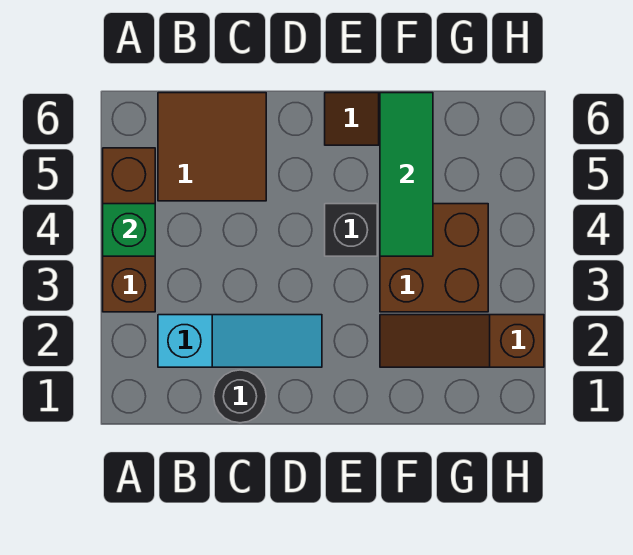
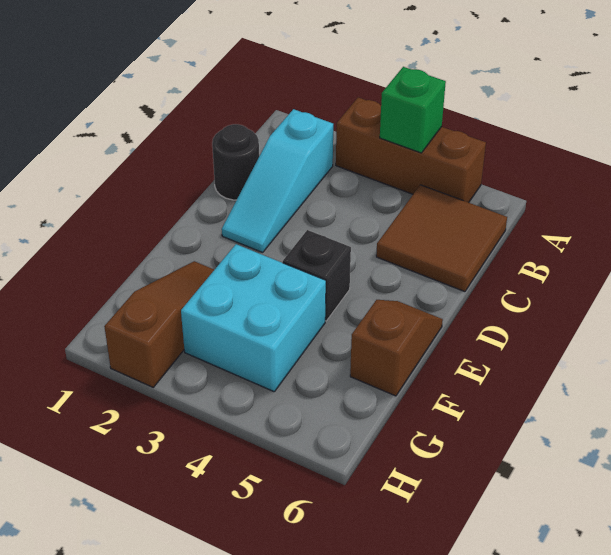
brown brick F3:G4 level 1 -> cyan brick F3:G4 level 1
green tile F4:F6 level 2 -> none

